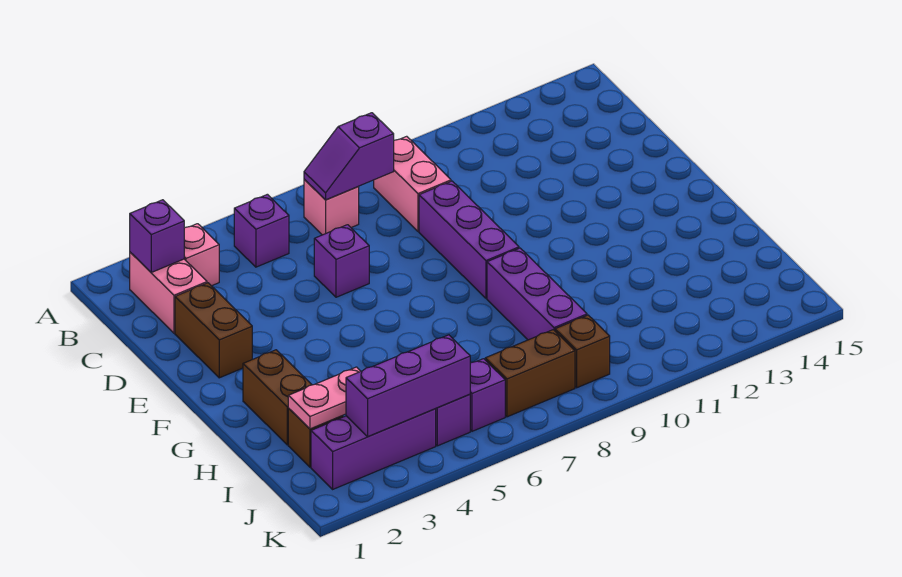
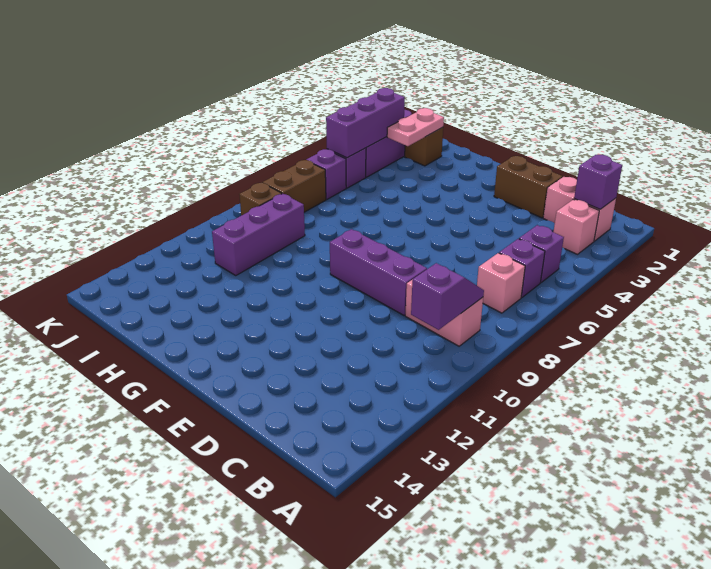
purple slope B7:B8 level 2 top 8 -> purple slope B9:B10 level 2 top 10
purple brick D6 level 1 -> purple brick B6 level 1
brown brick G2:H2 level 1 -> none
purple brick G9:I9 level 1 -> purple brick I9:I11 level 1

